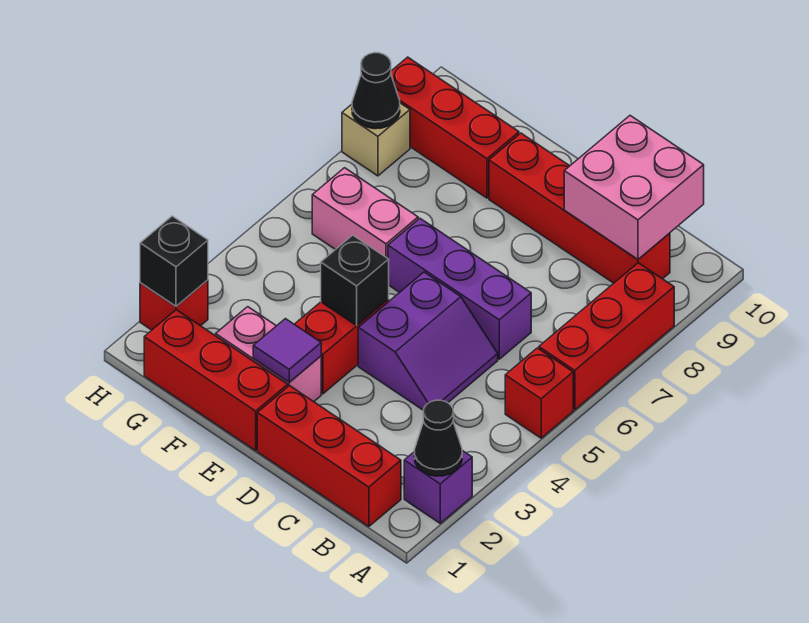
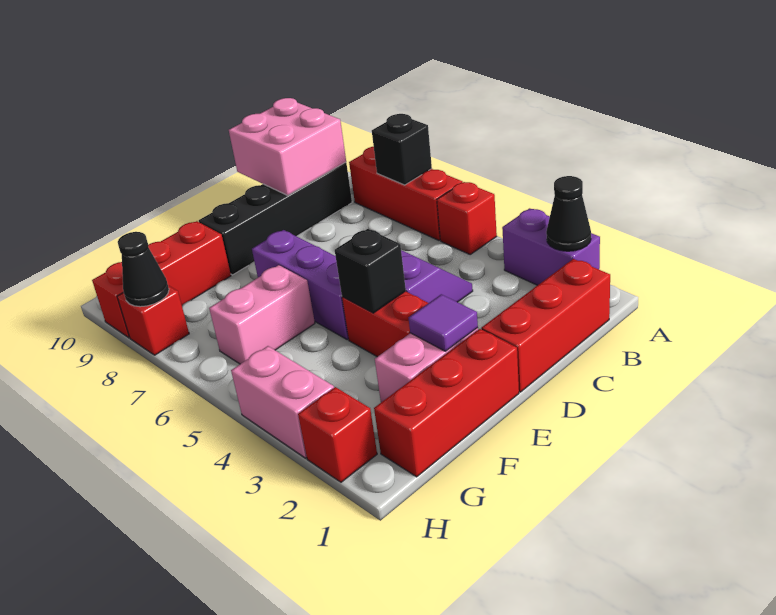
purple brick A2 level 1 -> purple brick A2:A3 level 1
red brick B9:E9 level 1 -> black brick B9:E9 level 1
purple brick C6:E6 level 1 -> purple brick E5:E7 level 1
black brick H2 level 2 -> black brick A7 level 2
none -> pink brick H3:H4 level 1
tan brick H8 level 1 -> red brick H8 level 1

